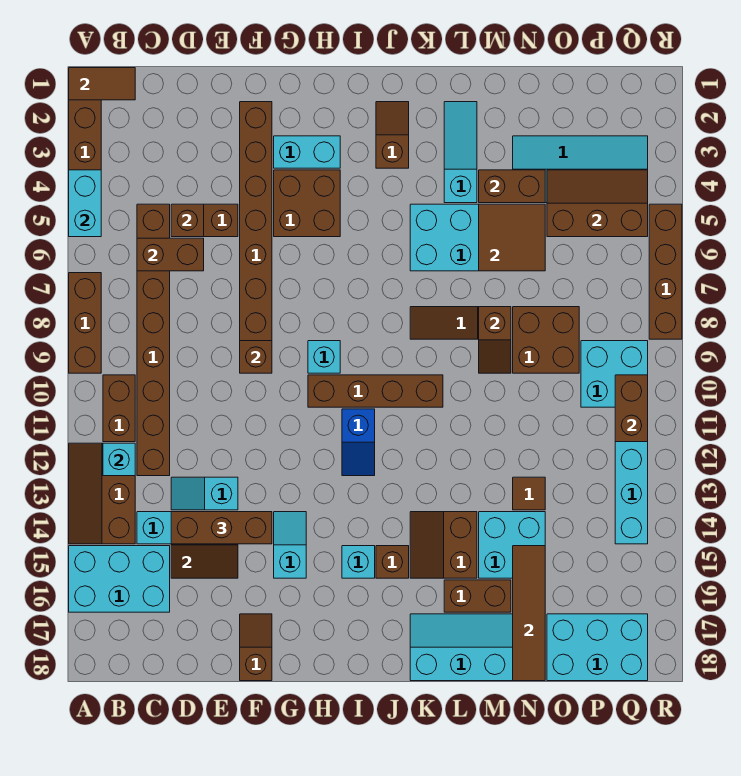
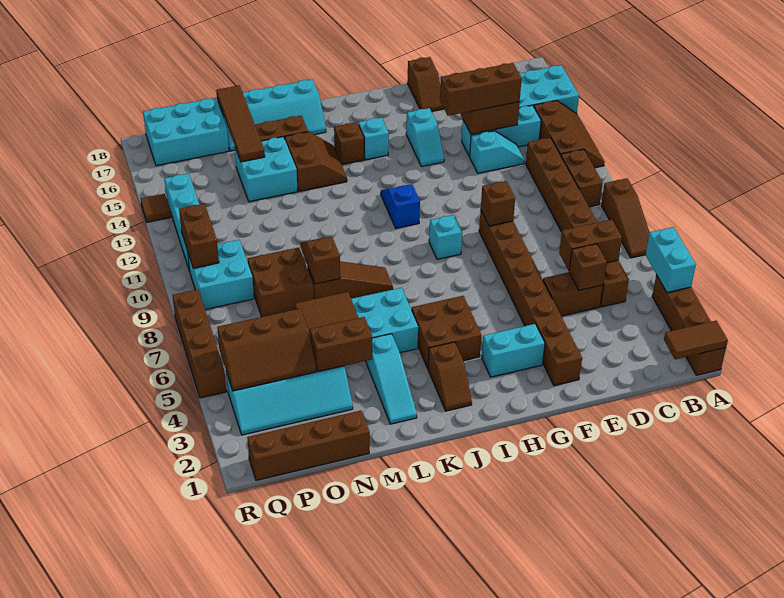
brown brick A7:A9 level 1 -> brown slope A7:A9 level 1 top 9
cyan brick B12 level 2 -> none
brown brick G4:H5 level 1 -> brown brick I4:J5 level 1
brown brick H10:K10 level 1 -> brown brick N1:Q1 level 1
brown tile N13 level 1 -> brown tile R14 level 1

